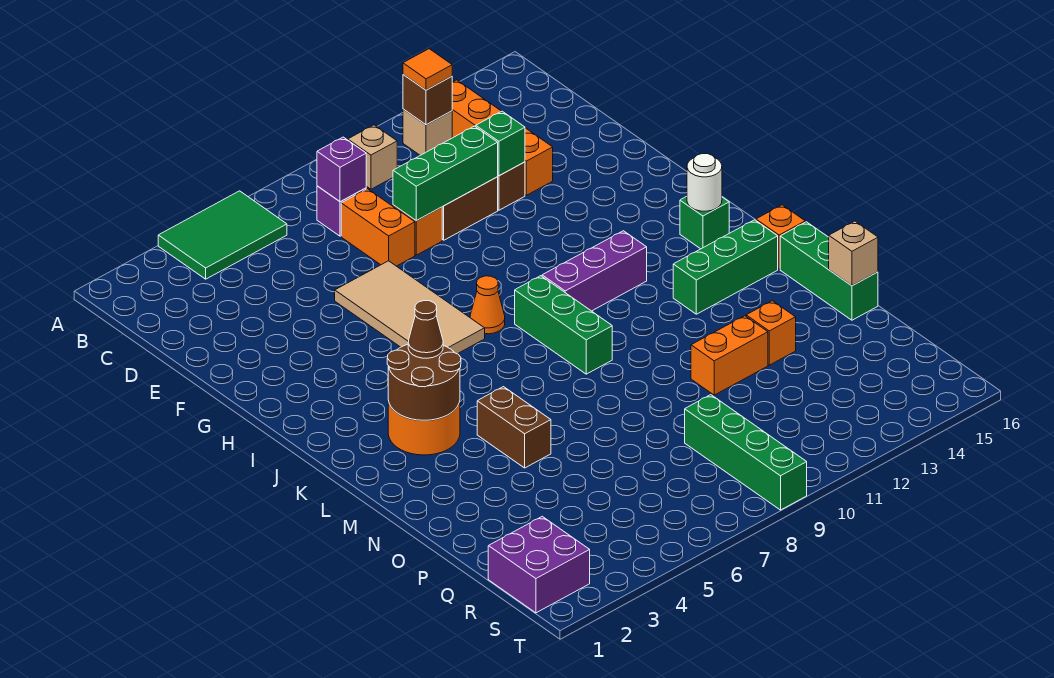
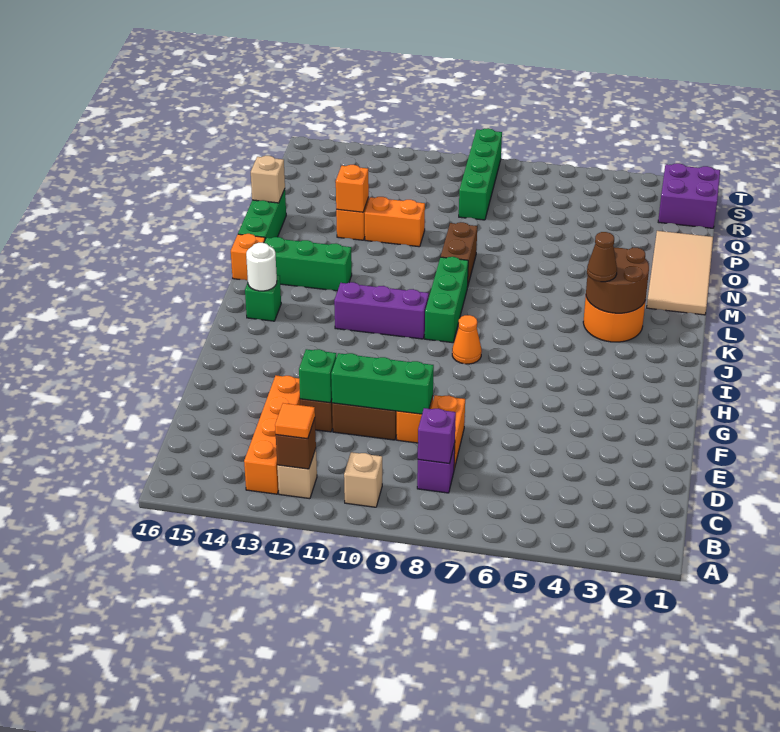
green tile A4:B6 level 1 -> none
tan tile F6:I7 level 1 -> tan tile M1:P2 level 1
brown brick M5:N5 level 1 -> brown brick M9:N9 level 1
none -> orange brick O13 level 2

